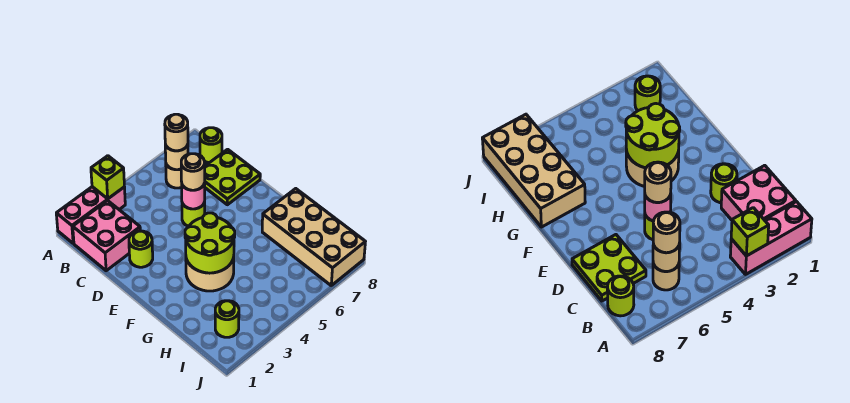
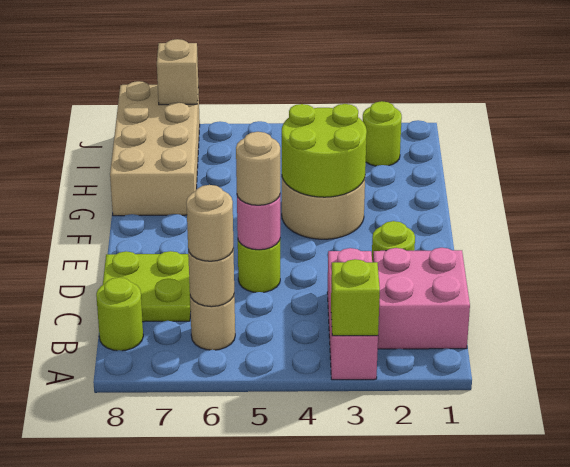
pink brick A1:A3 level 1 -> pink brick A3:C3 level 1
none -> tan brick J7 level 2

